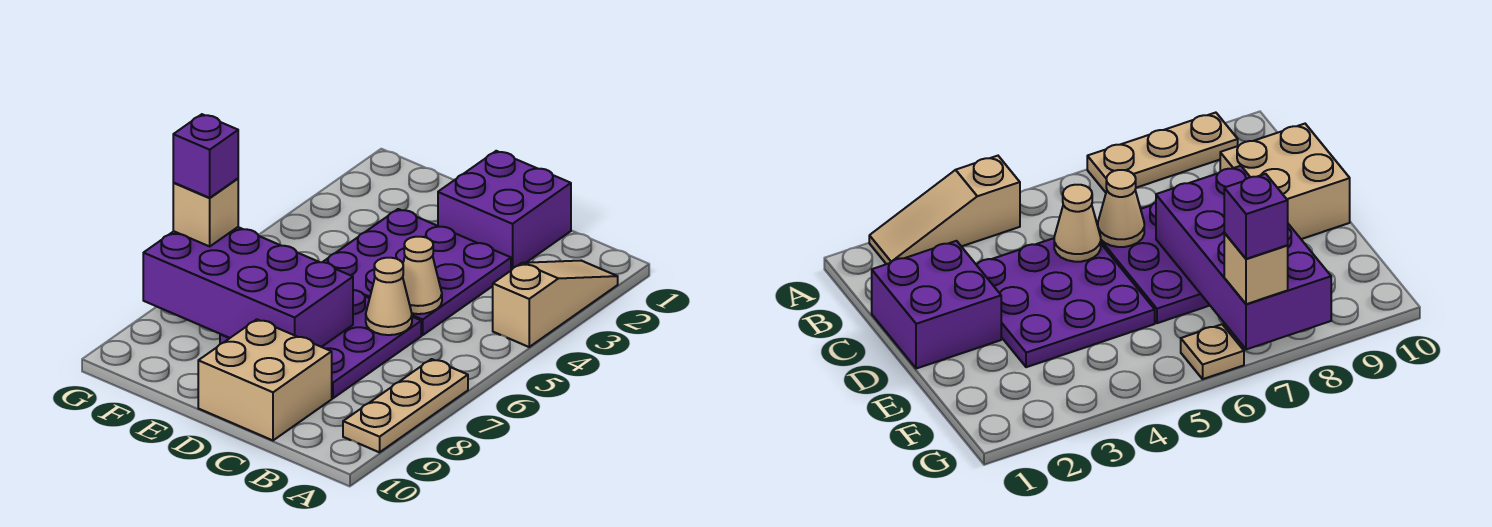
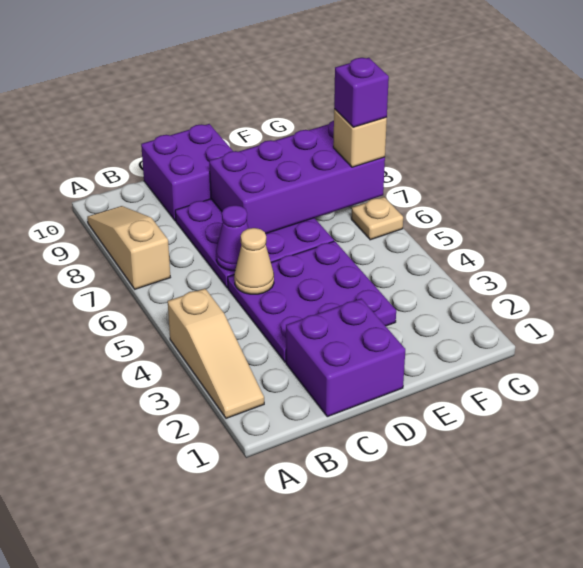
tan plate A7:A9 level 1 -> tan slope A7:A9 level 1 top 7
tan cone C6 level 2 -> purple cone C6 level 2
tan brick C9:D10 level 1 -> purple brick C9:D10 level 1

